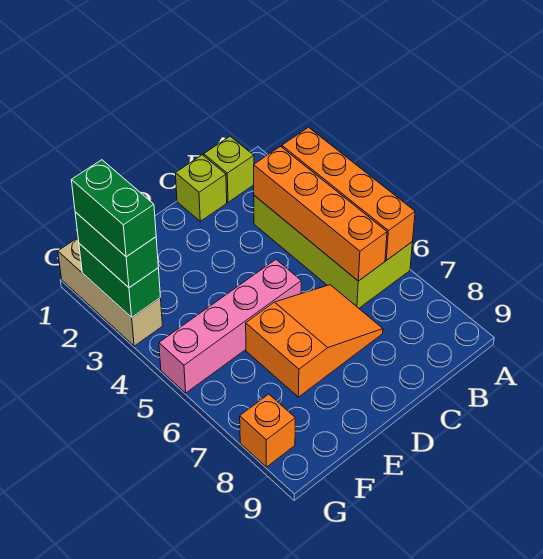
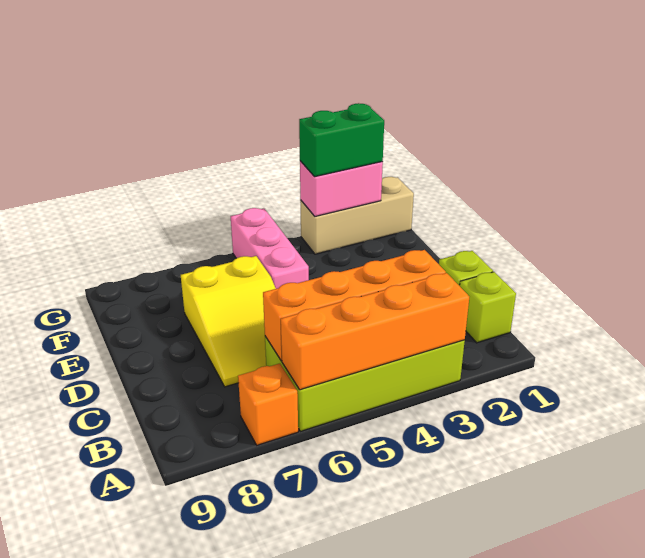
orange slope C6:E7 level 1 top E -> yellow slope C6:E7 level 1 top E
pink brick D5:G5 level 1 -> pink brick E5:G5 level 1
green brick G2:G3 level 2 -> pink brick G2:G3 level 2
green brick G2:G3 level 4 -> none
orange brick G8 level 1 -> orange brick A7 level 1

